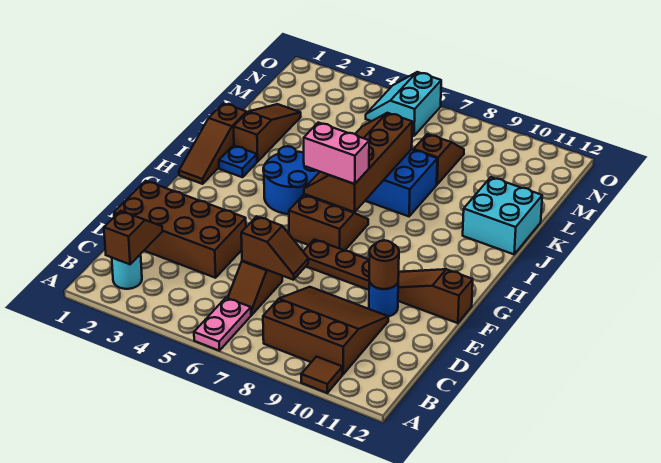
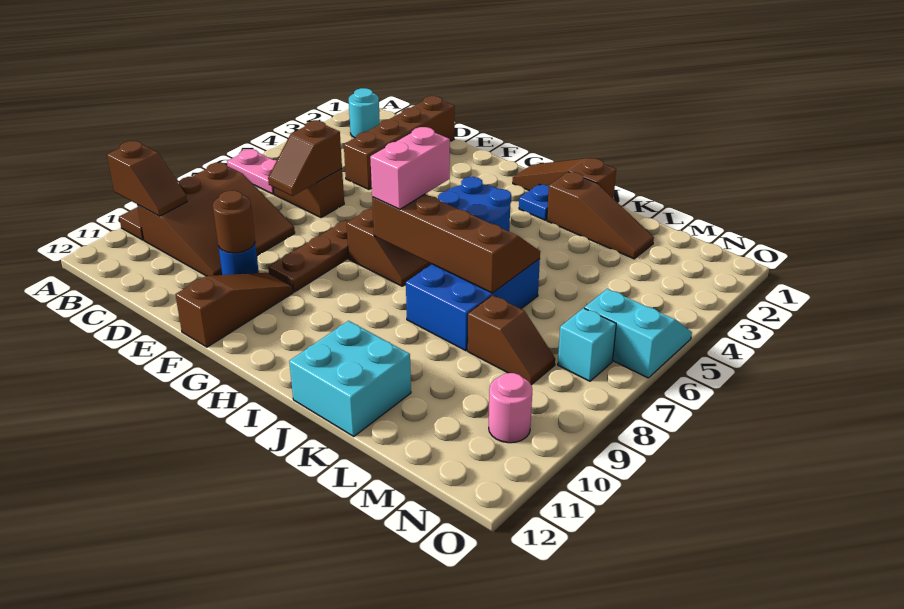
brown slope B2:C2 level 2 top B -> brown slope A10:B10 level 2 top A
brown brick D1:E4 level 1 -> brown brick D1:D4 level 1
none -> cyan brick N7 level 1
none -> pink round brick N10 level 1

